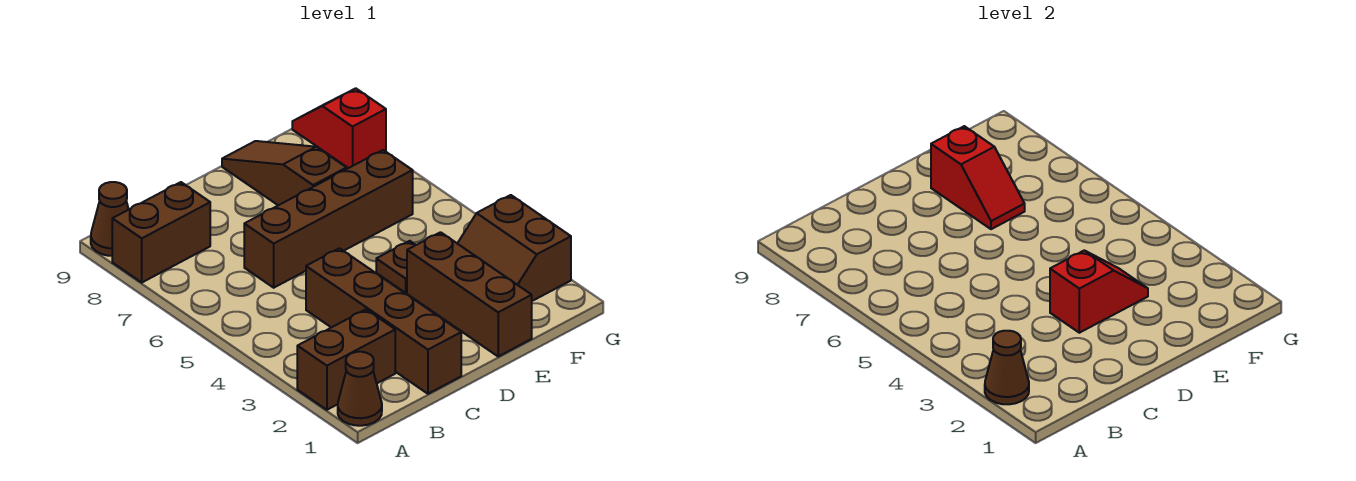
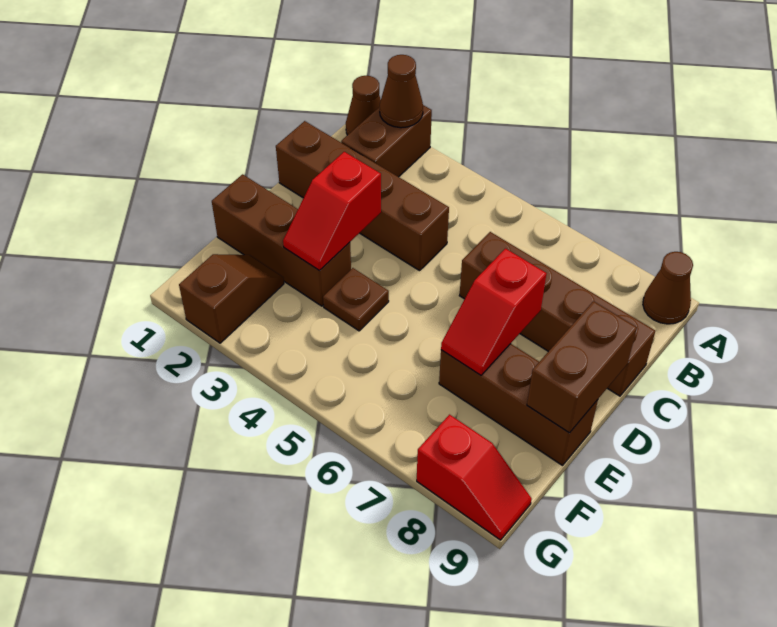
brown brick A8:B8 level 1 -> brown brick D9:E9 level 2
brown brick C6:F6 level 1 -> brown brick C6:C9 level 1
brown slope E7:E9 level 1 top 7 -> brown brick E7:E9 level 1
red slope E7:E8 level 2 top 8 -> red slope D7:E7 level 2 top D
brown slope F2:G3 level 1 top G -> brown slope F2:G2 level 1 top G

